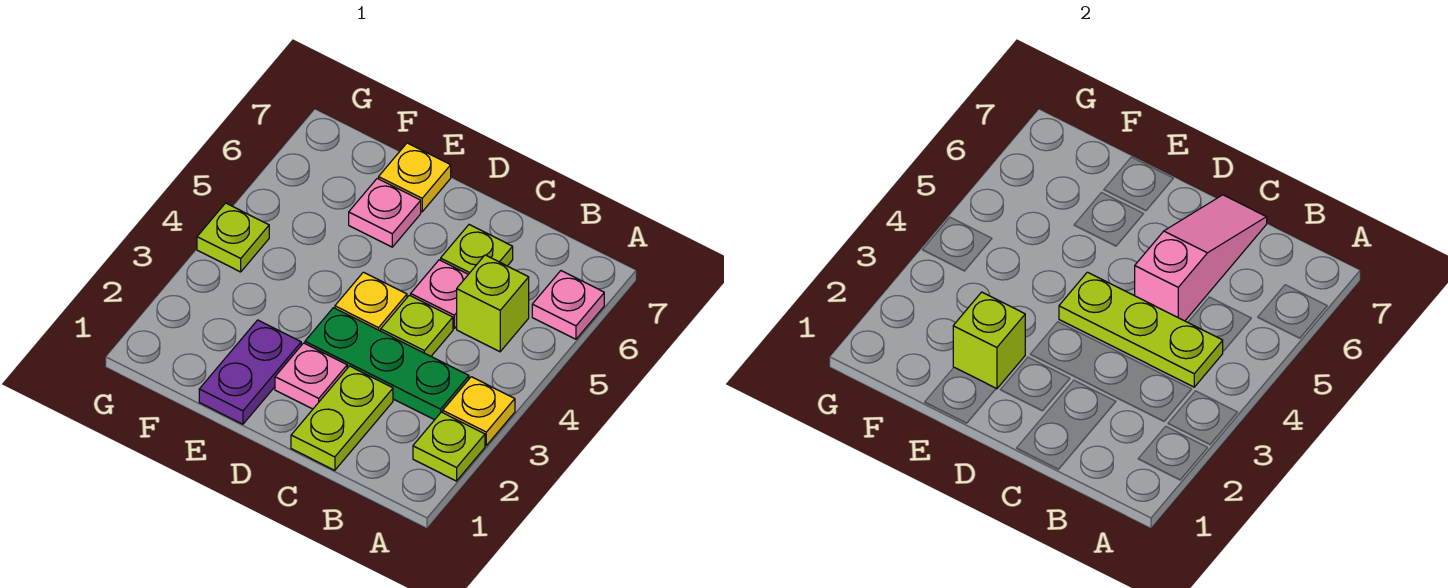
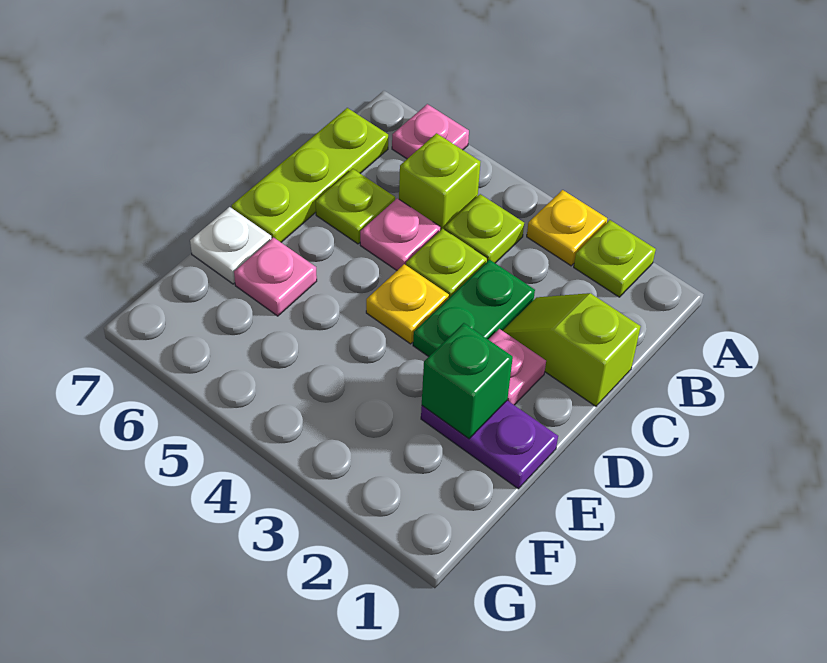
green plate B3:D3 level 1 -> green plate C3:D3 level 1
lime plate B4:D4 level 2 -> lime plate B7:D7 level 1
lime plate C1:C2 level 1 -> lime slope C1:C2 level 1 top 1
pink slope C5:C7 level 2 top 5 -> none
lime brick E2 level 2 -> green brick E2 level 2
yellow plate E7 level 1 -> white plate E7 level 1
lime plate G4 level 1 -> lime plate B4 level 1

